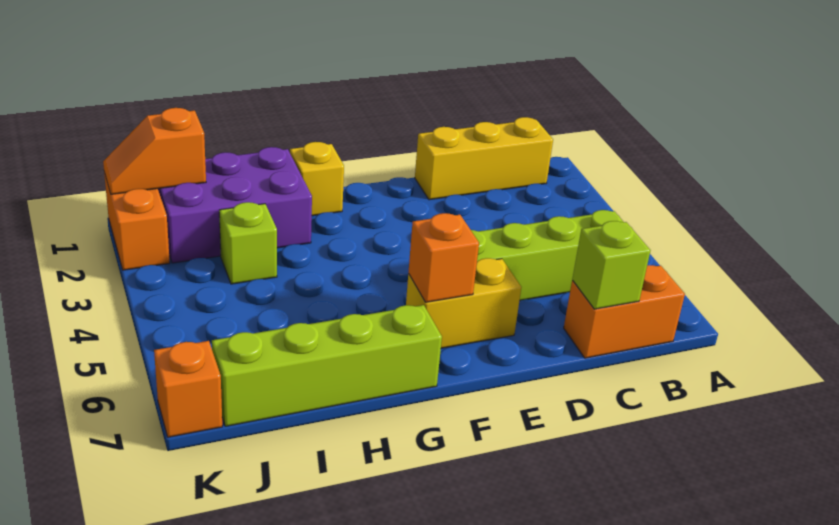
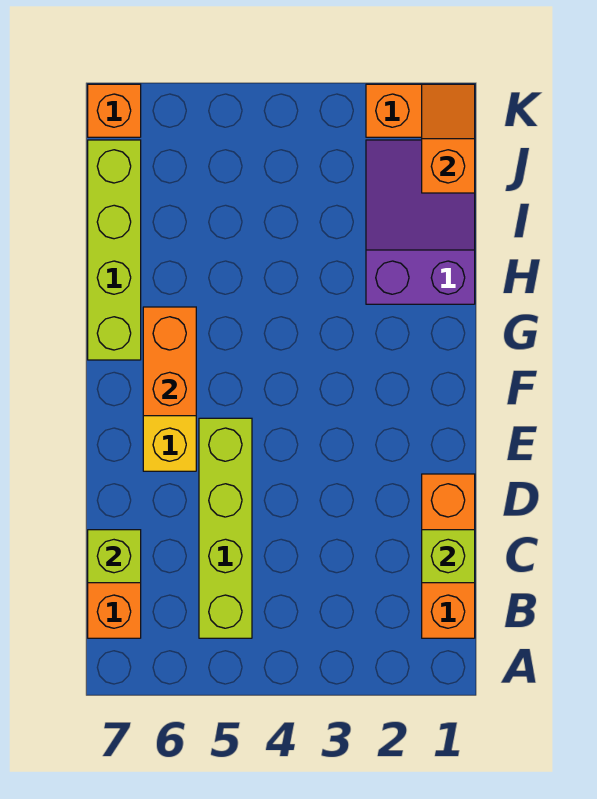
yellow brick B1:D1 level 1 -> orange brick B1:D1 level 1
orange brick F6 level 2 -> orange brick F6:G6 level 2
yellow brick G1 level 1 -> none
purple brick H1:J2 level 1 -> purple slope H1:J2 level 1 top H
lime brick I3 level 1 -> lime brick C1 level 2

